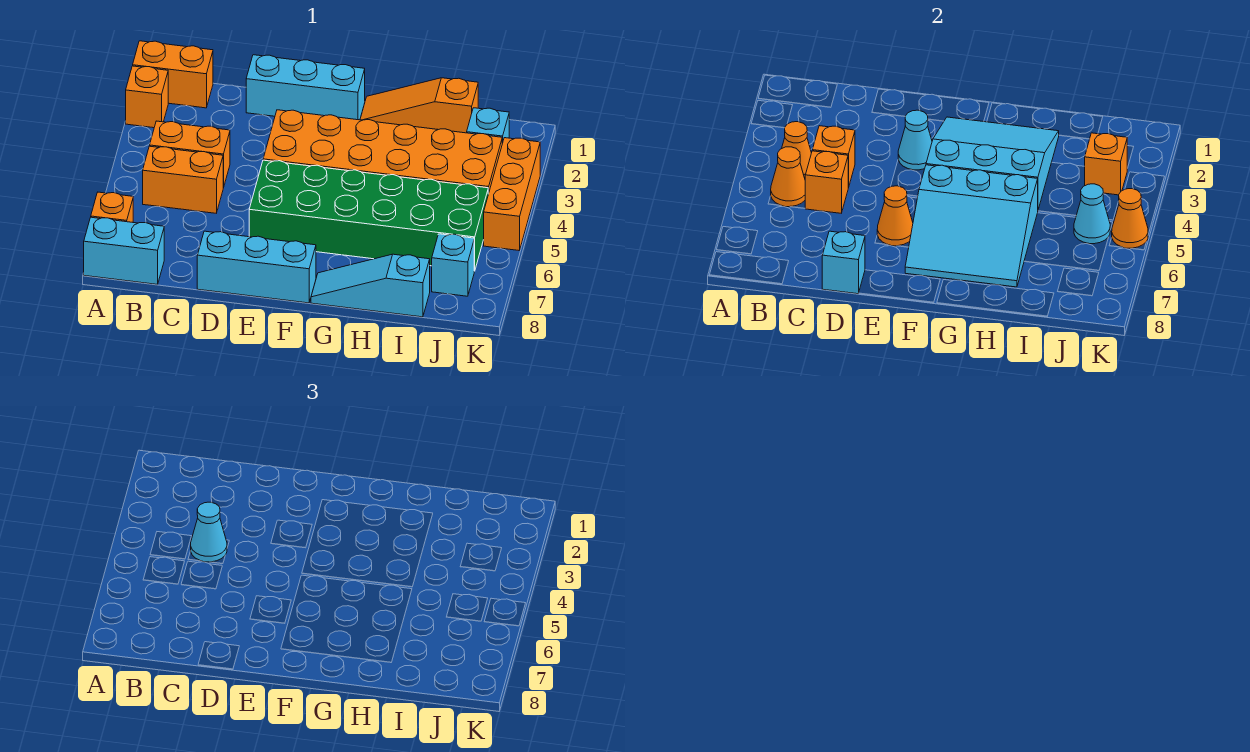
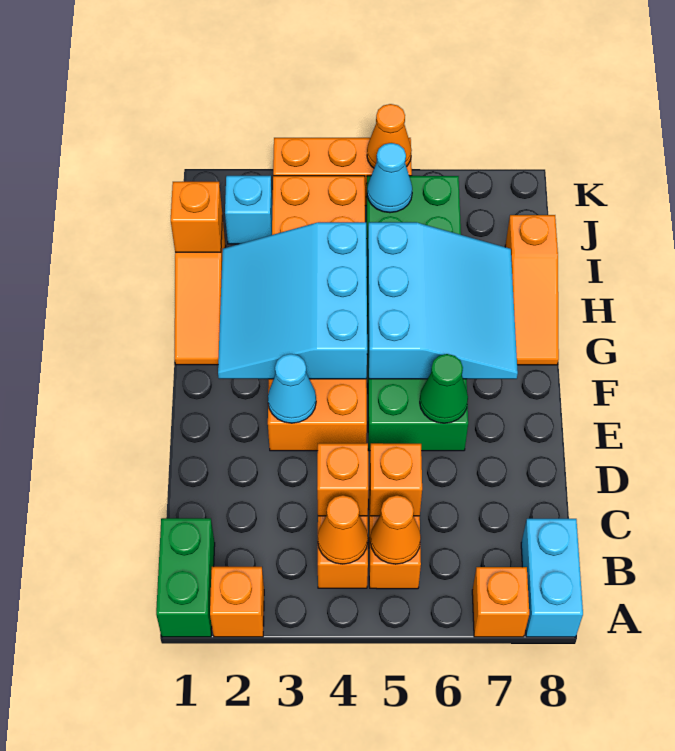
orange brick A1:B1 level 1 -> green brick A1:B1 level 1
cyan cone C4 level 3 -> none
cyan brick D1:F1 level 1 -> none
cyan brick D8:F8 level 1 -> none
cyan brick D8 level 2 -> none
orange cone E6 level 2 -> green cone E6 level 2
cyan slope G8:I8 level 1 top I -> orange slope G8:I8 level 1 top I
orange brick J3 level 2 -> orange brick I1 level 2
cyan brick J7 level 1 -> none

